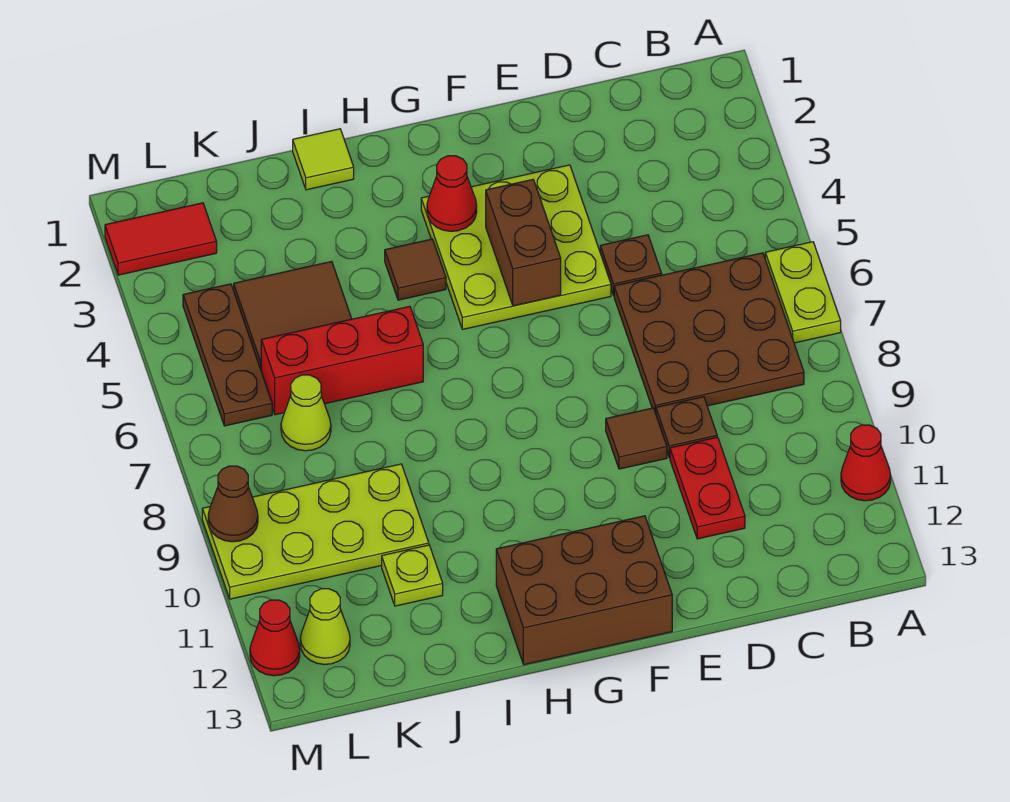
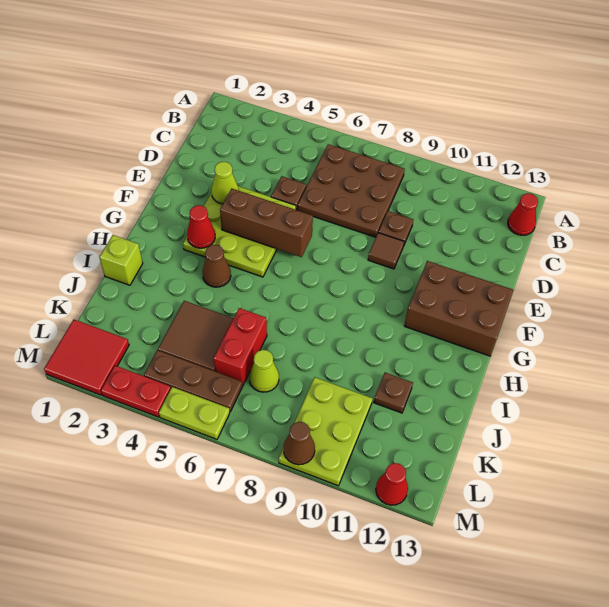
lime plate A6:A7 level 1 -> lime plate M5:M6 level 1
red cone A11 level 1 -> red cone B13 level 1
red plate D10:D11 level 1 -> red plate M3:M4 level 1
brown brick F4:F5 level 2 -> brown brick F4:F6 level 2
brown brick F12:H13 level 1 -> brown brick F11:G13 level 1
brown tile H4 level 1 -> brown cone H4 level 1
lime tile I1 level 1 -> lime brick I1 level 1
red brick I6:K6 level 1 -> red brick J6:K6 level 1
lime plate J9:M10 level 1 -> lime plate K9:M10 level 1
lime plate J11 level 1 -> brown plate J11 level 1
red tile L2:M2 level 1 -> red tile L1:M2 level 1
lime cone L12 level 1 -> lime cone E3 level 2

